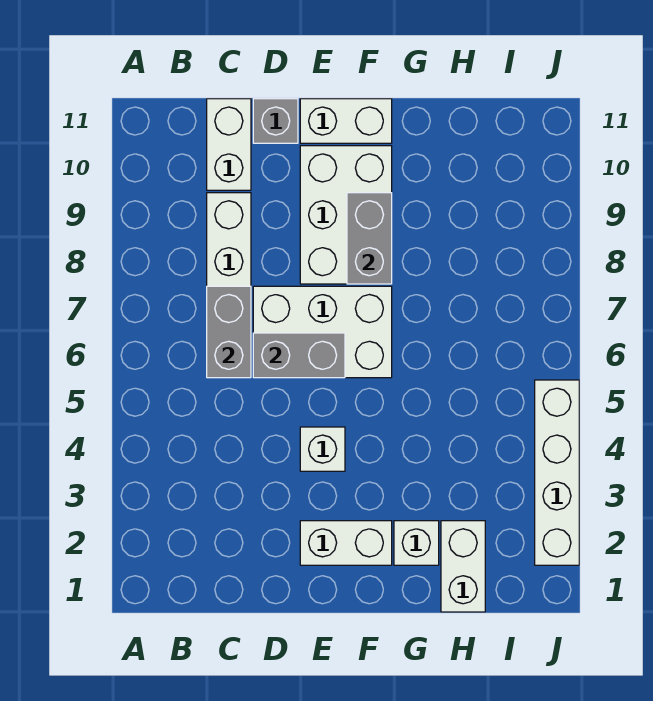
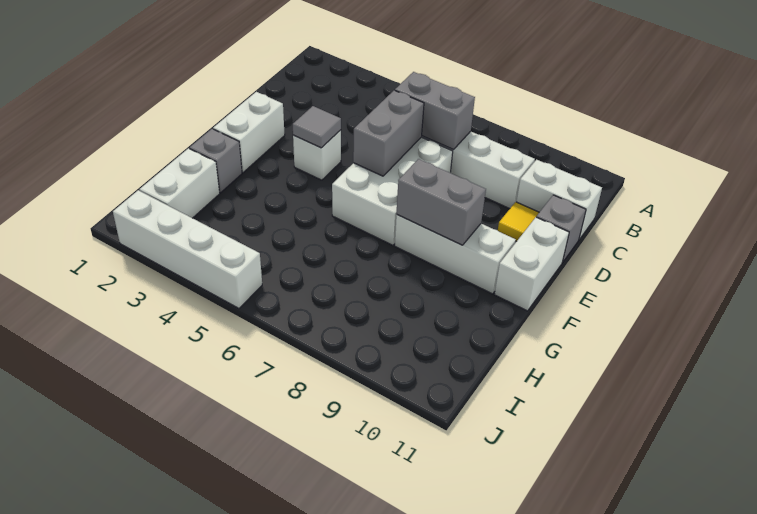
none -> yellow tile D10 level 1
none -> grey tile E4 level 2
white brick E8:F10 level 1 -> white brick F8:F10 level 1
white brick G2 level 1 -> grey brick G2 level 1
white brick H1:H2 level 1 -> white brick H2:I2 level 1

